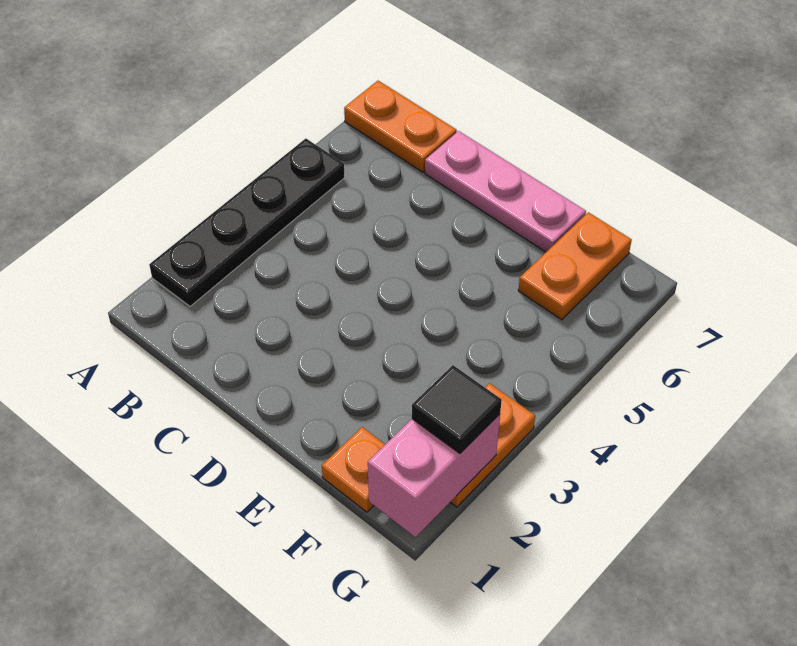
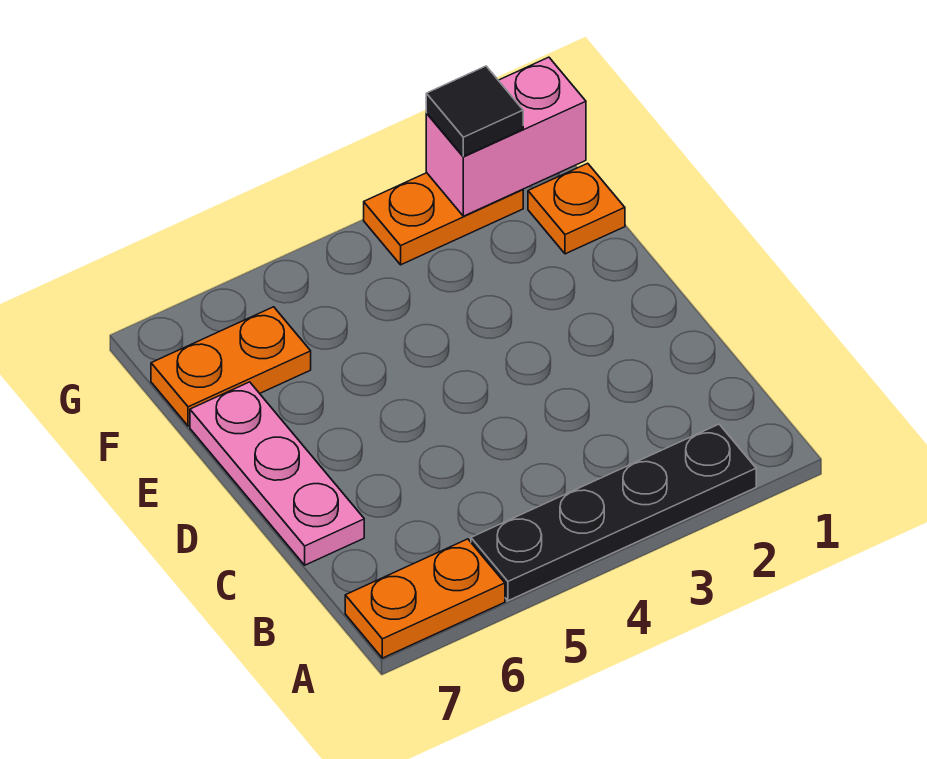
orange plate A7:B7 level 1 -> orange plate A6:A7 level 1

